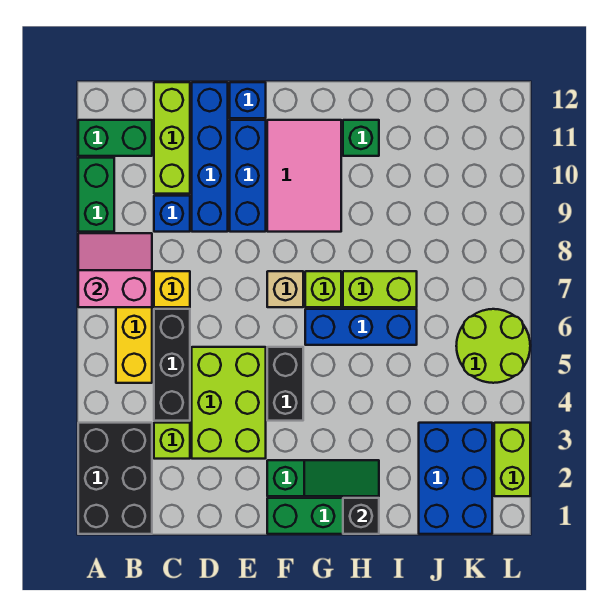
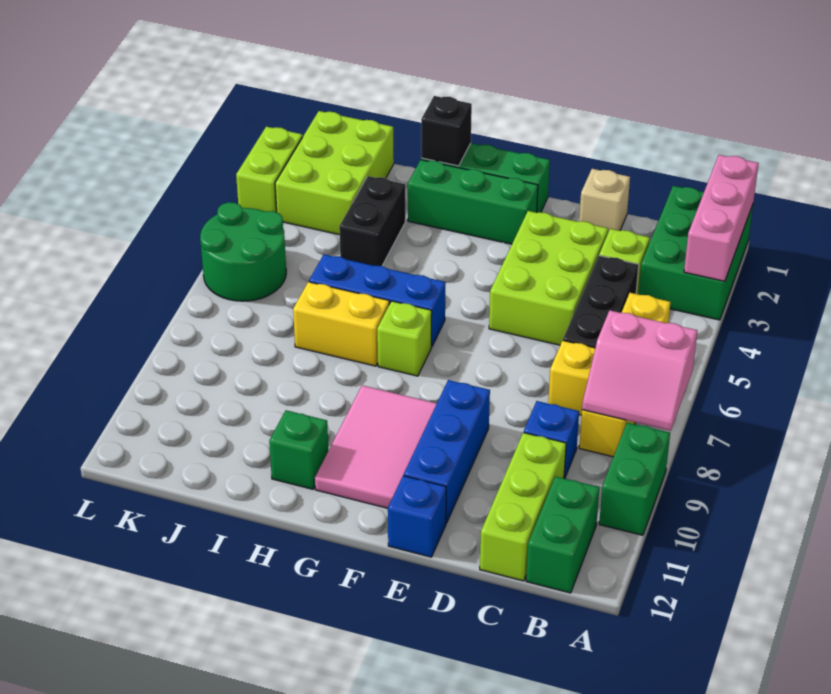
black brick A1:B3 level 1 -> green brick A1:B3 level 1
none -> pink brick A1:A3 level 2
green brick A11:B11 level 1 -> green brick B11:B12 level 1
blue brick D9:D12 level 1 -> none
green slope F2:H2 level 1 top F -> green brick F2:H2 level 1
black brick F4:F5 level 1 -> black brick I3:I4 level 1
tan brick F7 level 1 -> tan brick D1 level 1
lime brick H7:I7 level 1 -> yellow brick H7:I7 level 1
blue brick J1:K3 level 1 -> lime brick J1:K3 level 1
lime round brick K5:L6 level 1 -> green round brick K5:L6 level 1

